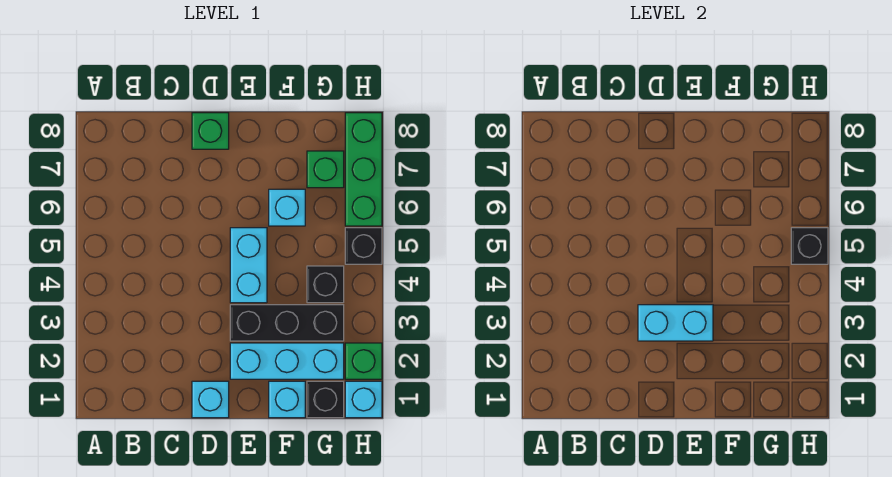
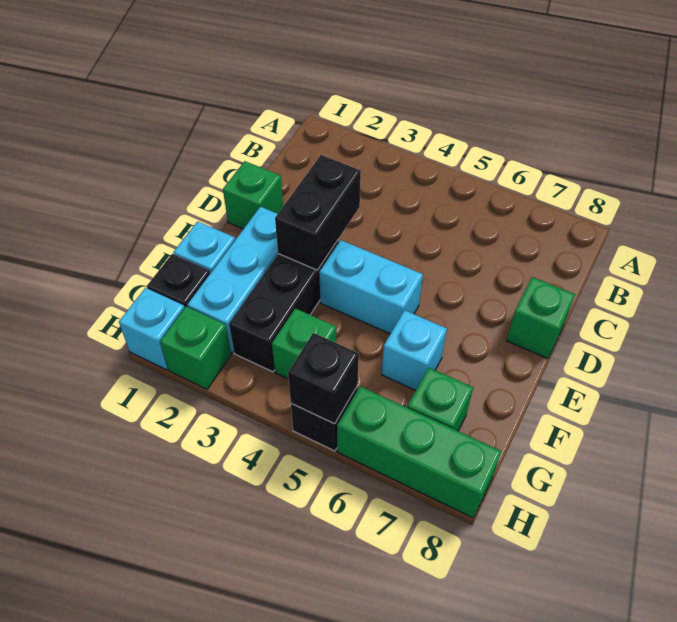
cyan brick D1 level 1 -> green brick D1 level 1
cyan brick D3:E3 level 2 -> black brick D3:E3 level 2
black brick G4 level 1 -> green brick G4 level 1

